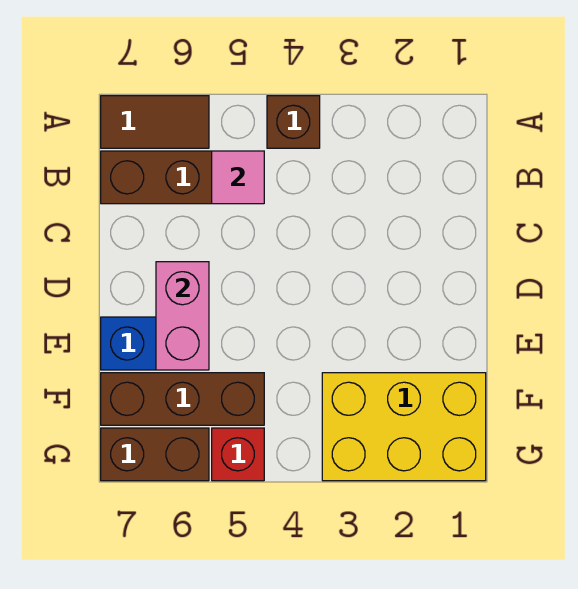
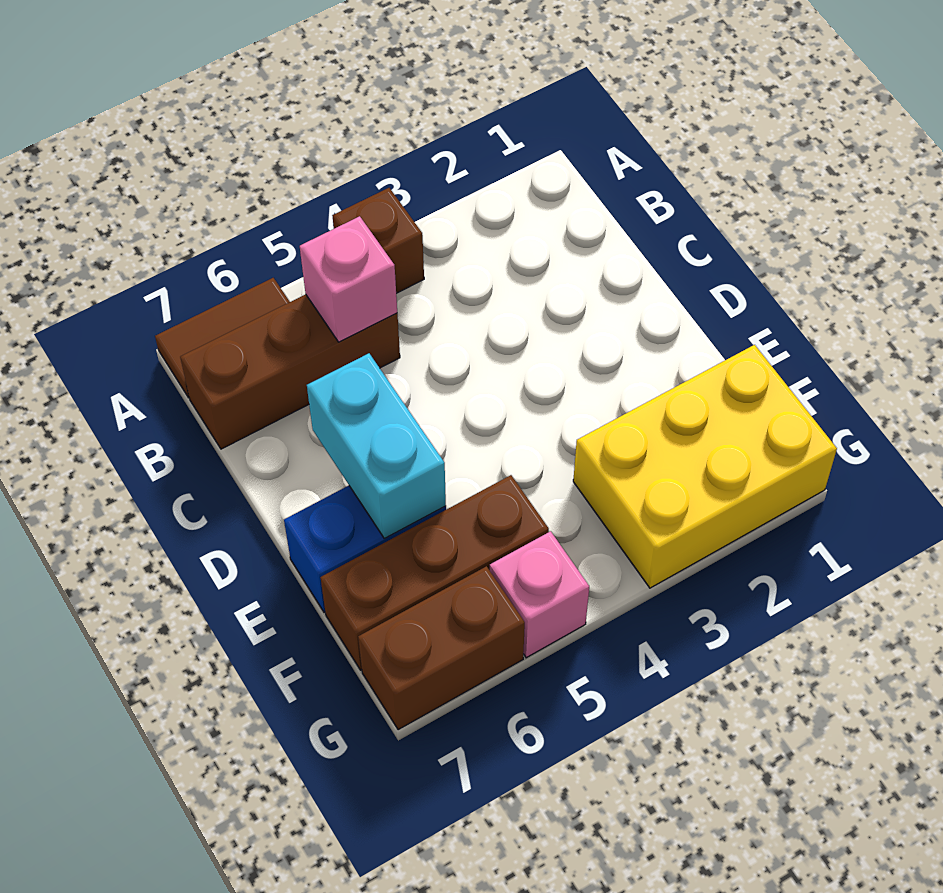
pink tile B5 level 2 -> pink brick B5 level 2
pink brick D6:E6 level 2 -> cyan brick D6:E6 level 2
red brick G5 level 1 -> pink brick G5 level 1

